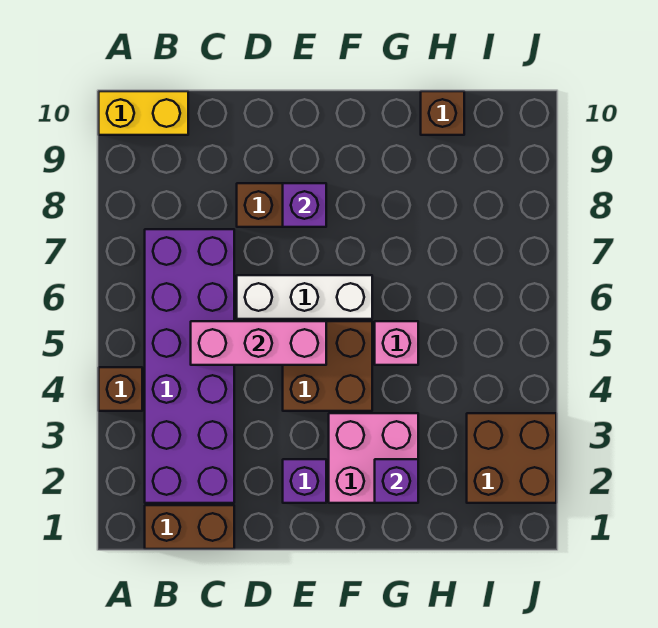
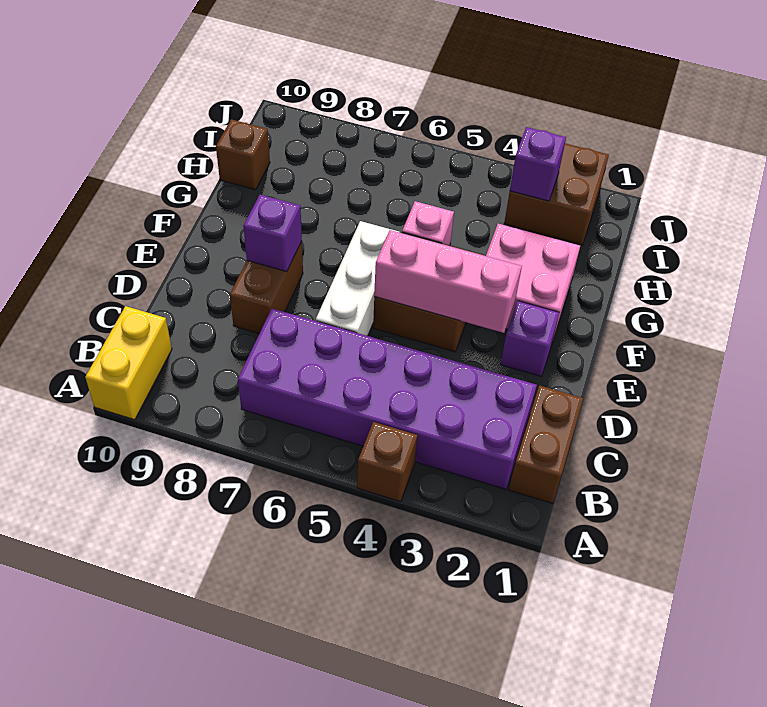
pink brick C5:E5 level 2 -> pink brick E3:E5 level 2
purple brick G2 level 2 -> purple brick I3 level 2

